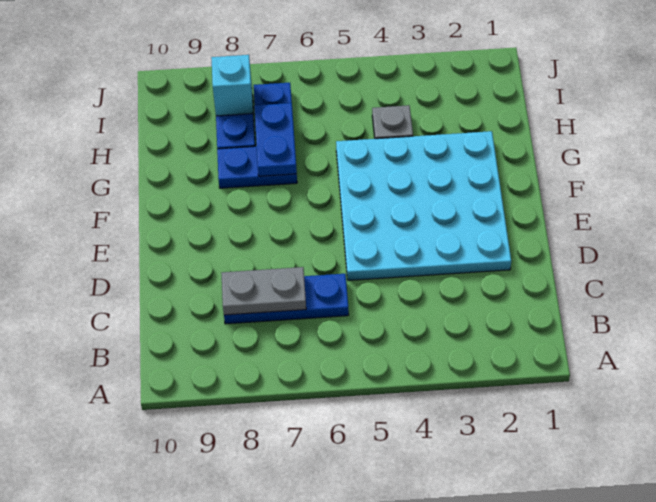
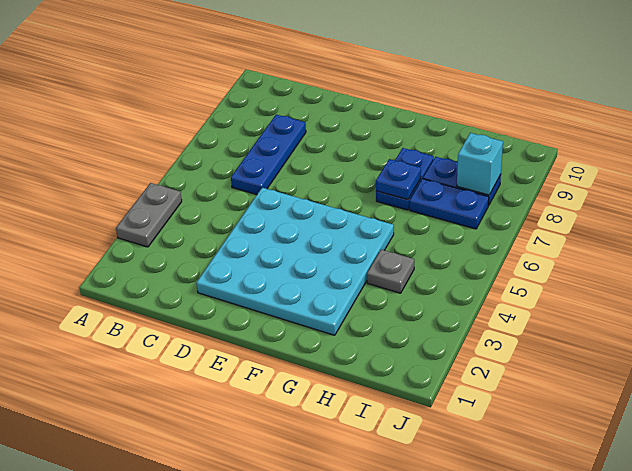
grey plate C7:C8 level 2 -> grey plate A3:A4 level 1
blue plate G7:H7 level 2 -> blue plate G7 level 2

